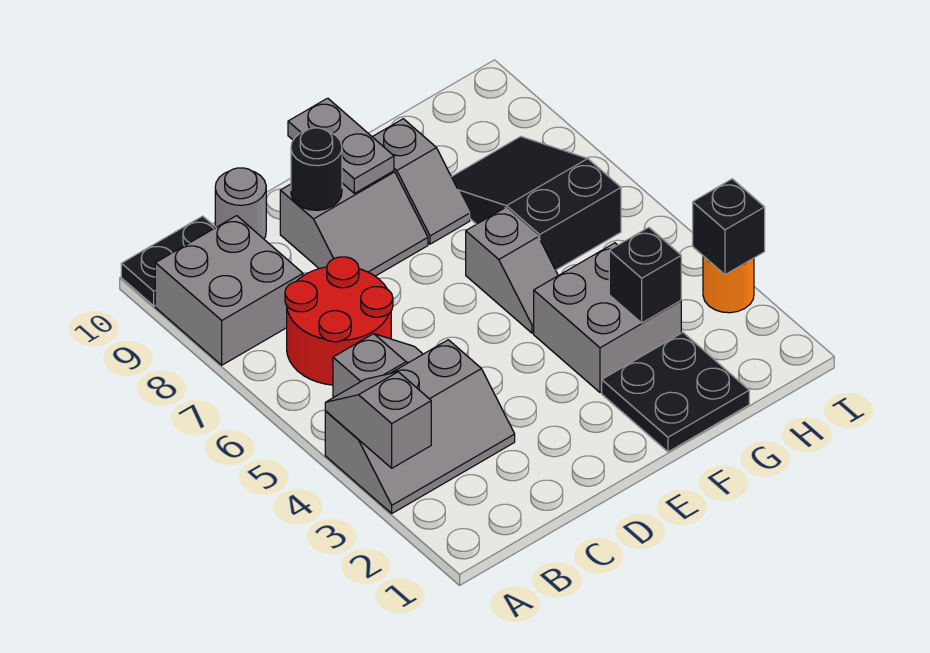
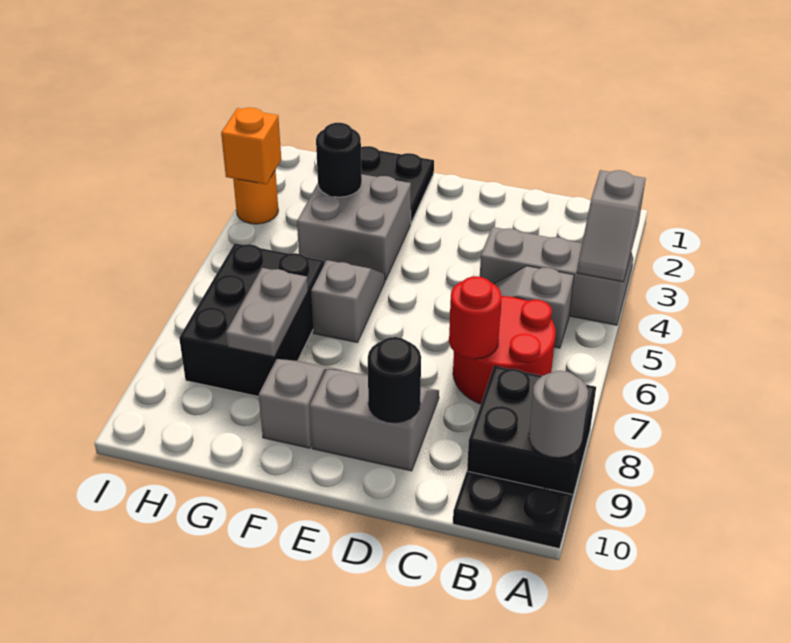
grey brick A8:B9 level 1 -> black brick A8:B9 level 1
none -> red round brick C7 level 2
grey round brick C10 level 1 -> grey round brick A9 level 2
grey plate E9:E10 level 2 -> grey plate G7:G8 level 2
black brick G3 level 2 -> black round brick G3 level 2
black slope G6:H8 level 1 top 6 -> black brick G6:H8 level 1
black brick I3 level 2 -> orange brick I3 level 2

